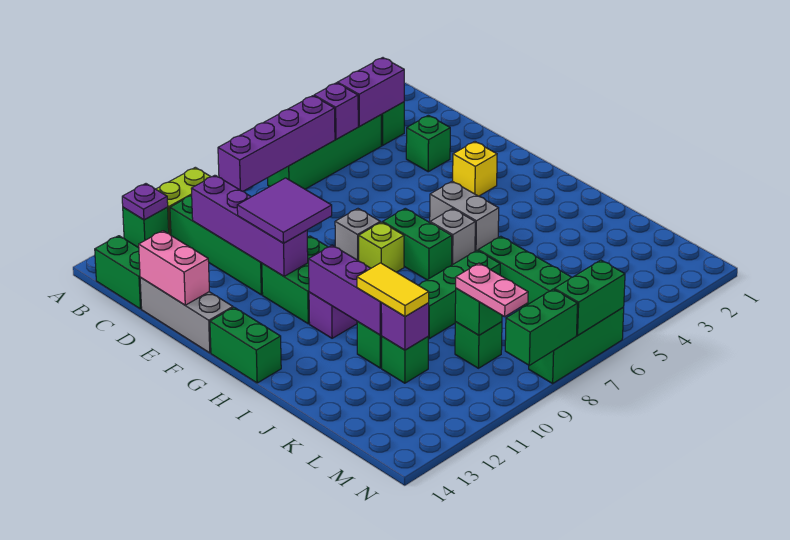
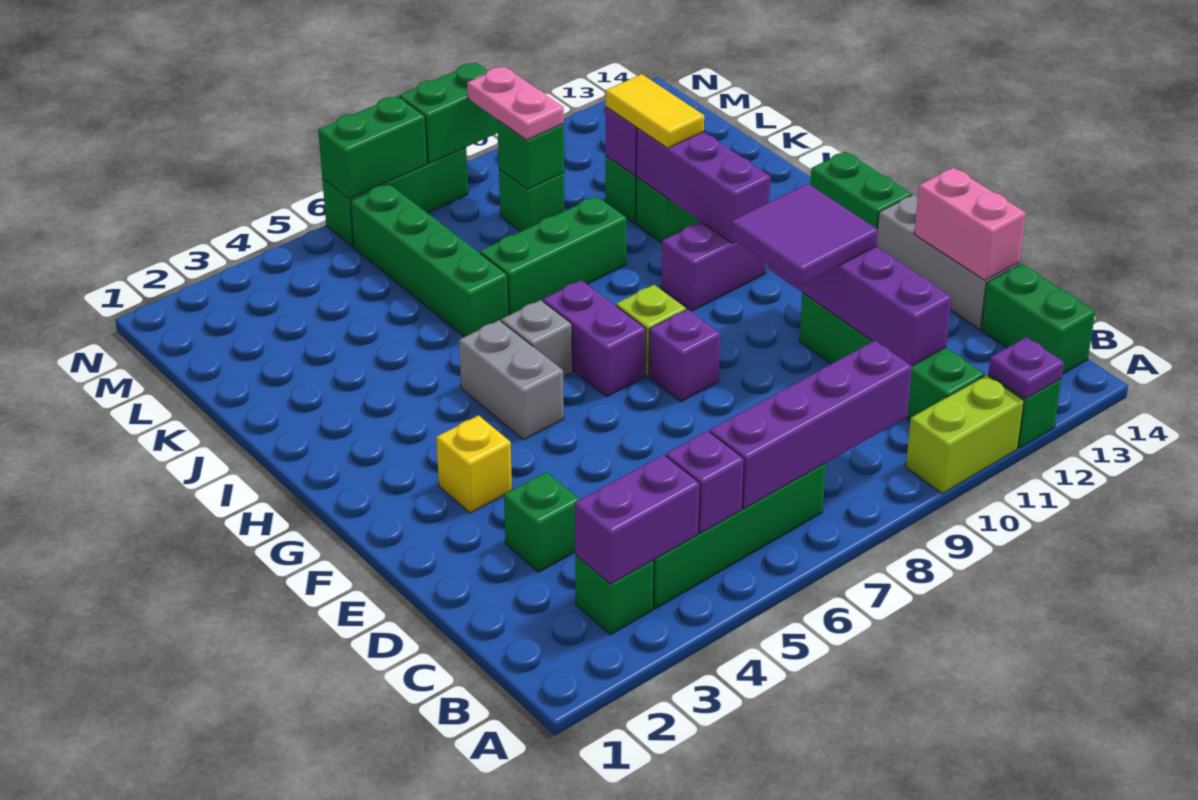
grey brick F8 level 1 -> purple brick F8 level 1
green brick F10:G11 level 1 -> none
green brick G7:H7 level 1 -> purple brick G7:H7 level 1

